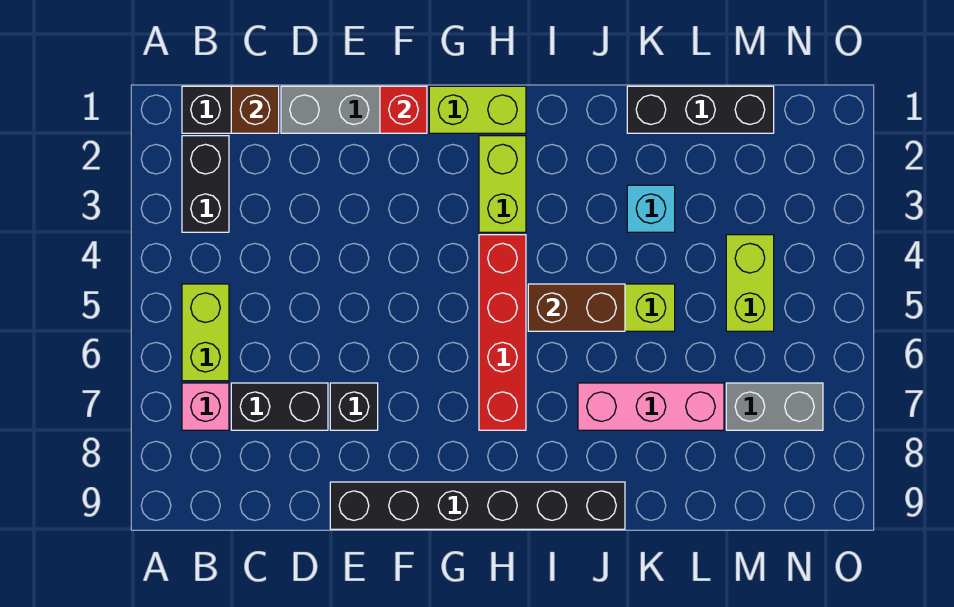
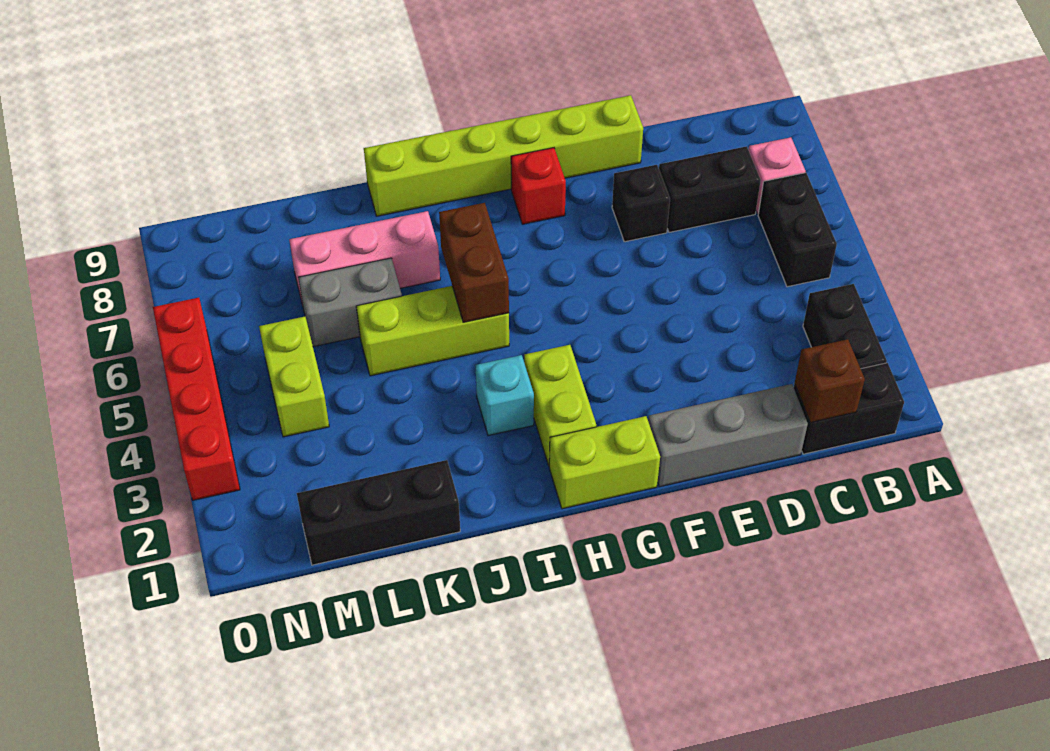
lime brick B5:B6 level 1 -> black brick B5:B6 level 1
black brick E9:J9 level 1 -> lime brick E9:J9 level 1
red brick F1 level 2 -> red brick G8 level 1
red brick H4:H7 level 1 -> red brick O3:O6 level 1
brown brick I5:J5 level 2 -> brown brick I5:I6 level 2
cyan brick K3 level 1 -> cyan brick I3 level 1
grey brick M7:N7 level 1 -> grey brick K6:L6 level 1

